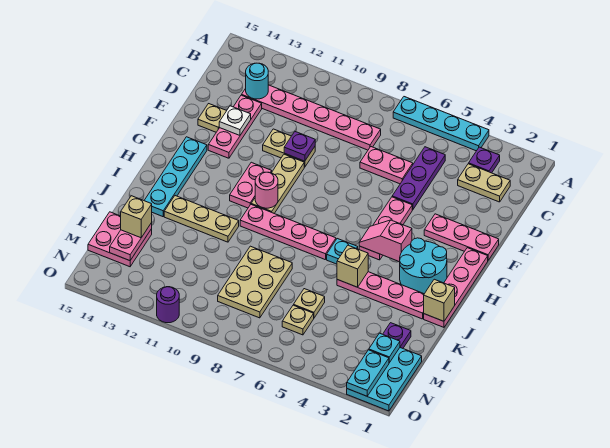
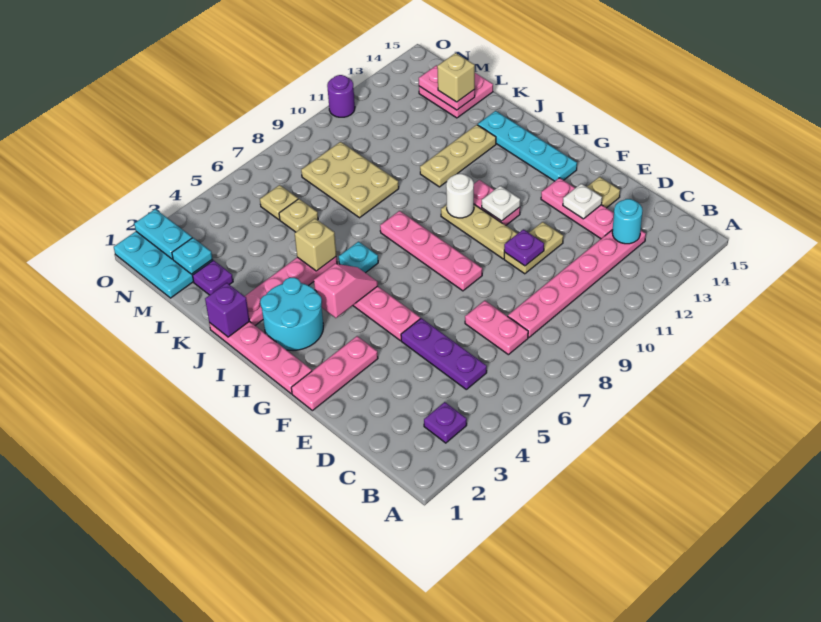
cyan plate A4:A7 level 1 -> none
tan plate C2:C3 level 1 -> none
pink plate D6:D7 level 1 -> pink plate C7:D7 level 1
none -> white plate G11 level 2
pink round brick H10 level 2 -> white round brick H10 level 2
pink plate I7:I10 level 1 -> pink plate F8:I8 level 1
tan brick J1 level 2 -> purple brick J1 level 2

